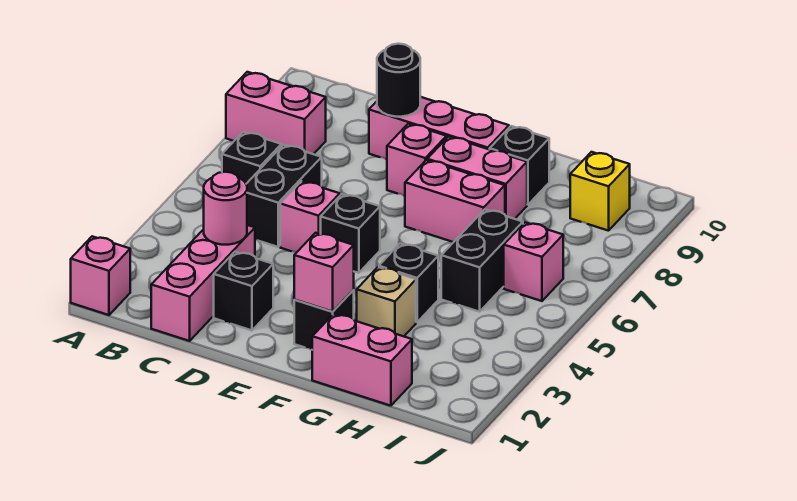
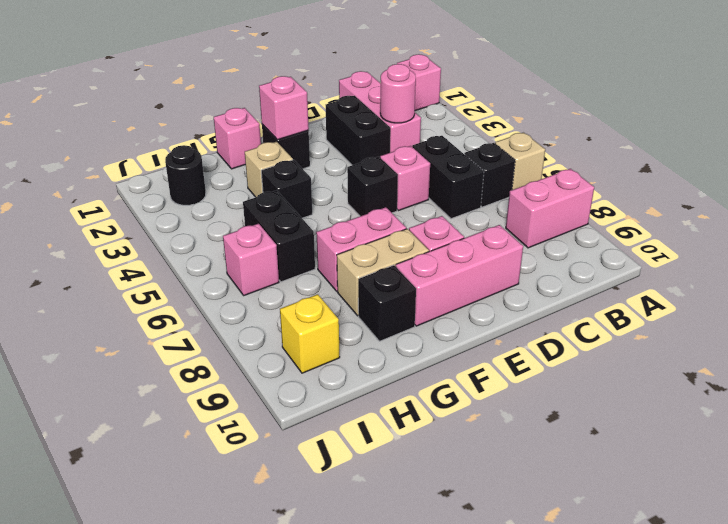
none -> tan brick A6 level 1
black brick D2 level 1 -> black brick D2:D3 level 1
black round brick D9 level 2 -> black round brick I2 level 1
pink brick F8:G8 level 1 -> tan brick F8:G8 level 1
pink brick G1:H1 level 1 -> pink brick G1 level 1

